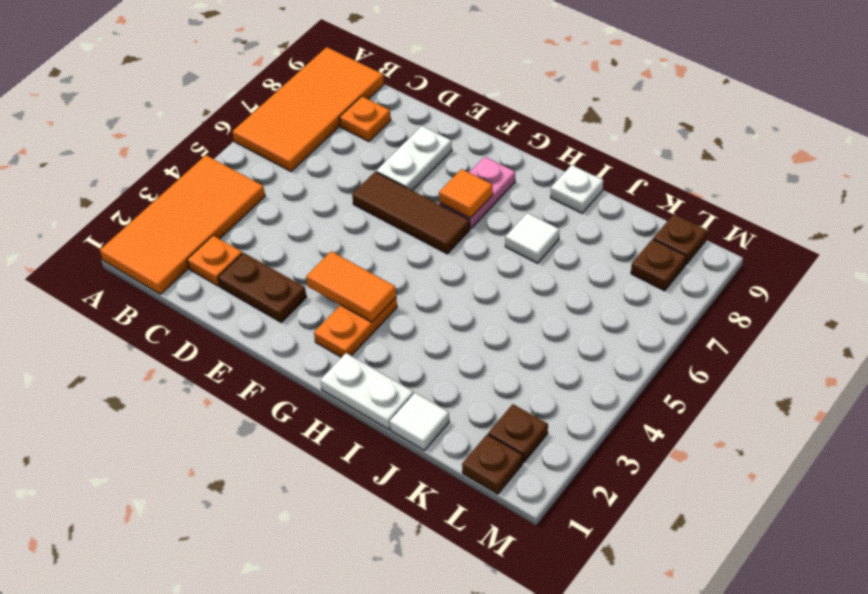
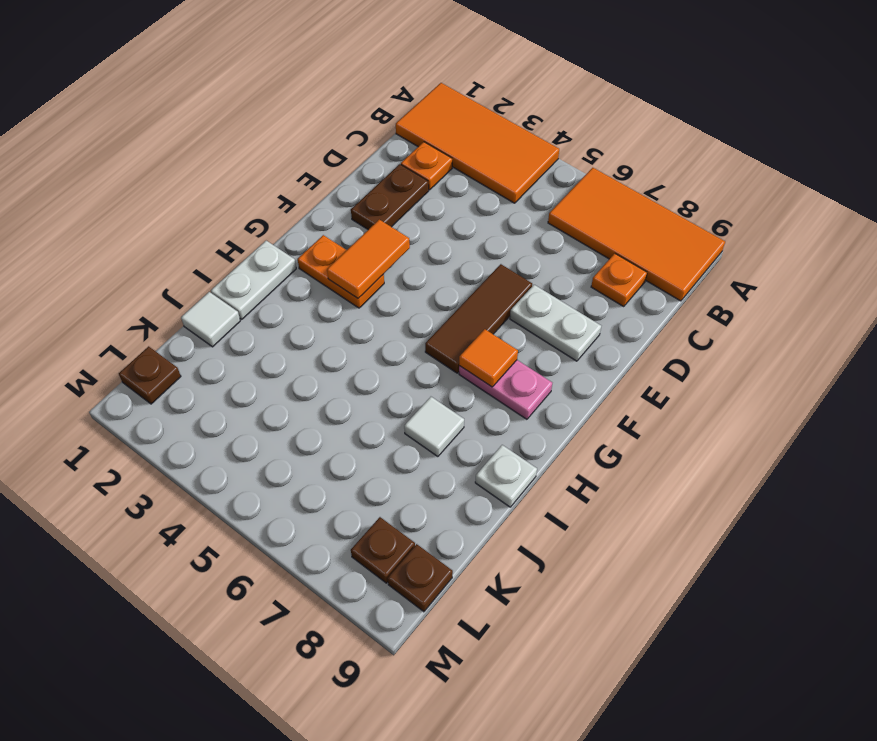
brown plate L2 level 1 -> none

